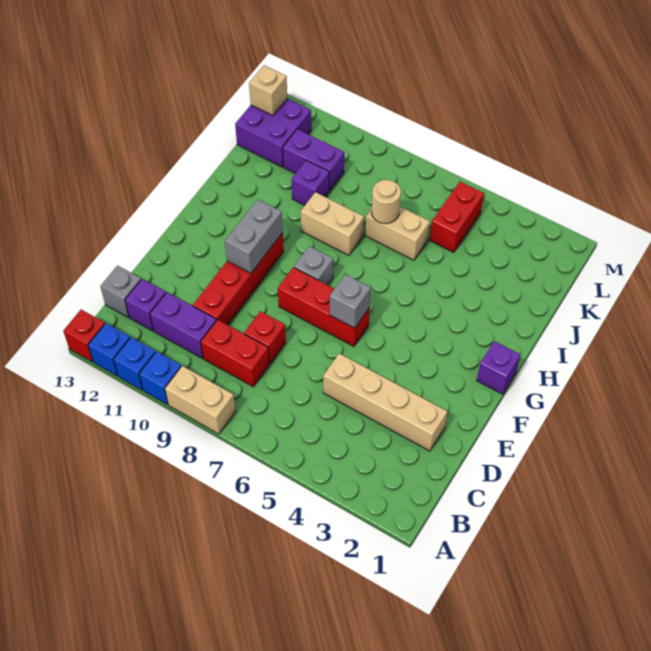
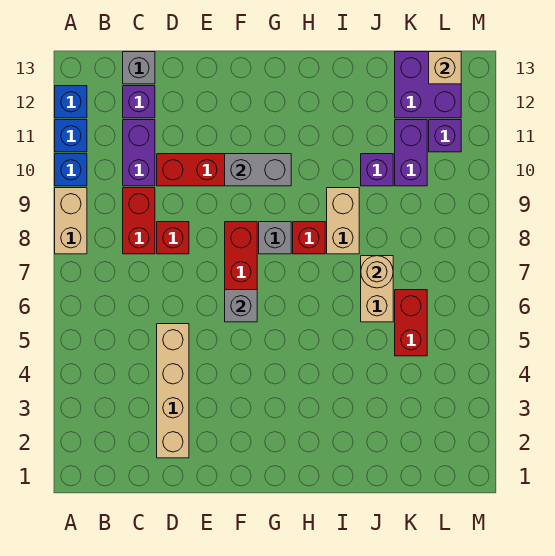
red brick A13 level 1 -> red brick H8 level 1
purple brick G1 level 1 -> purple brick L11 level 1
red brick K5:L5 level 1 -> red brick K5:K6 level 1

